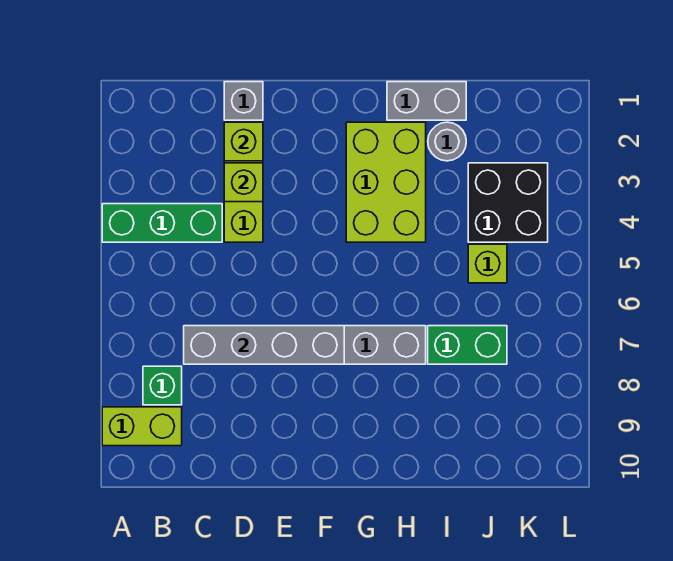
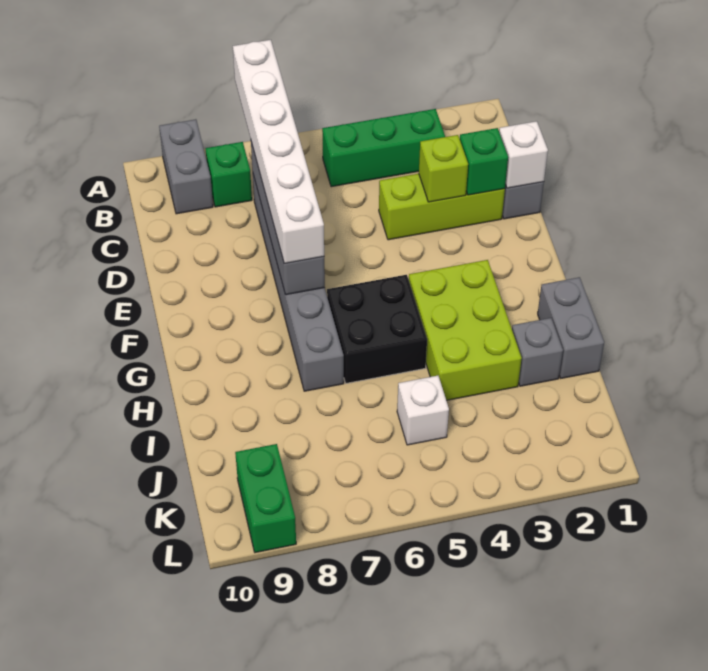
green brick A4:C4 level 1 -> green brick B3:B5 level 1
none -> white brick A7:F7 level 3
lime brick A9:B9 level 1 -> grey brick A9:B9 level 1
none -> white brick D1 level 2
lime brick D2 level 2 -> green brick D2 level 2
lime brick G2:H4 level 1 -> lime brick G3:I4 level 1
grey round brick I2 level 1 -> grey brick I2 level 1
green brick I7:J7 level 1 -> green brick K9:L9 level 1
black brick J3:K4 level 1 -> black brick G5:H6 level 1
lime brick J5 level 1 -> white brick J5 level 1

